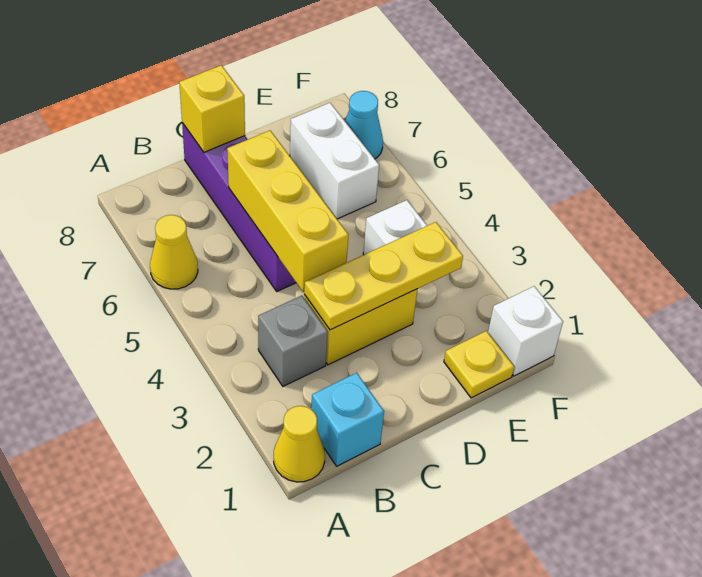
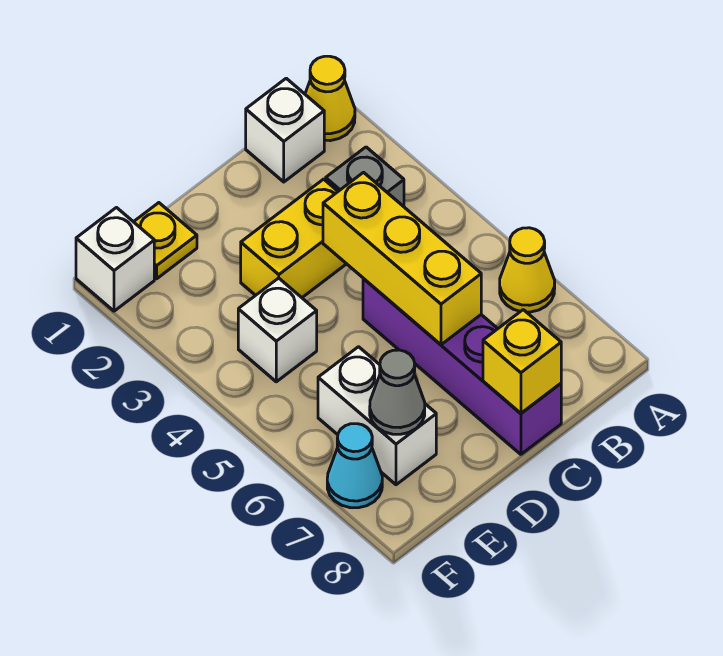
cyan brick B1 level 1 -> white brick B1 level 1
yellow plate C3:E3 level 2 -> none
none -> grey cone E7 level 2

